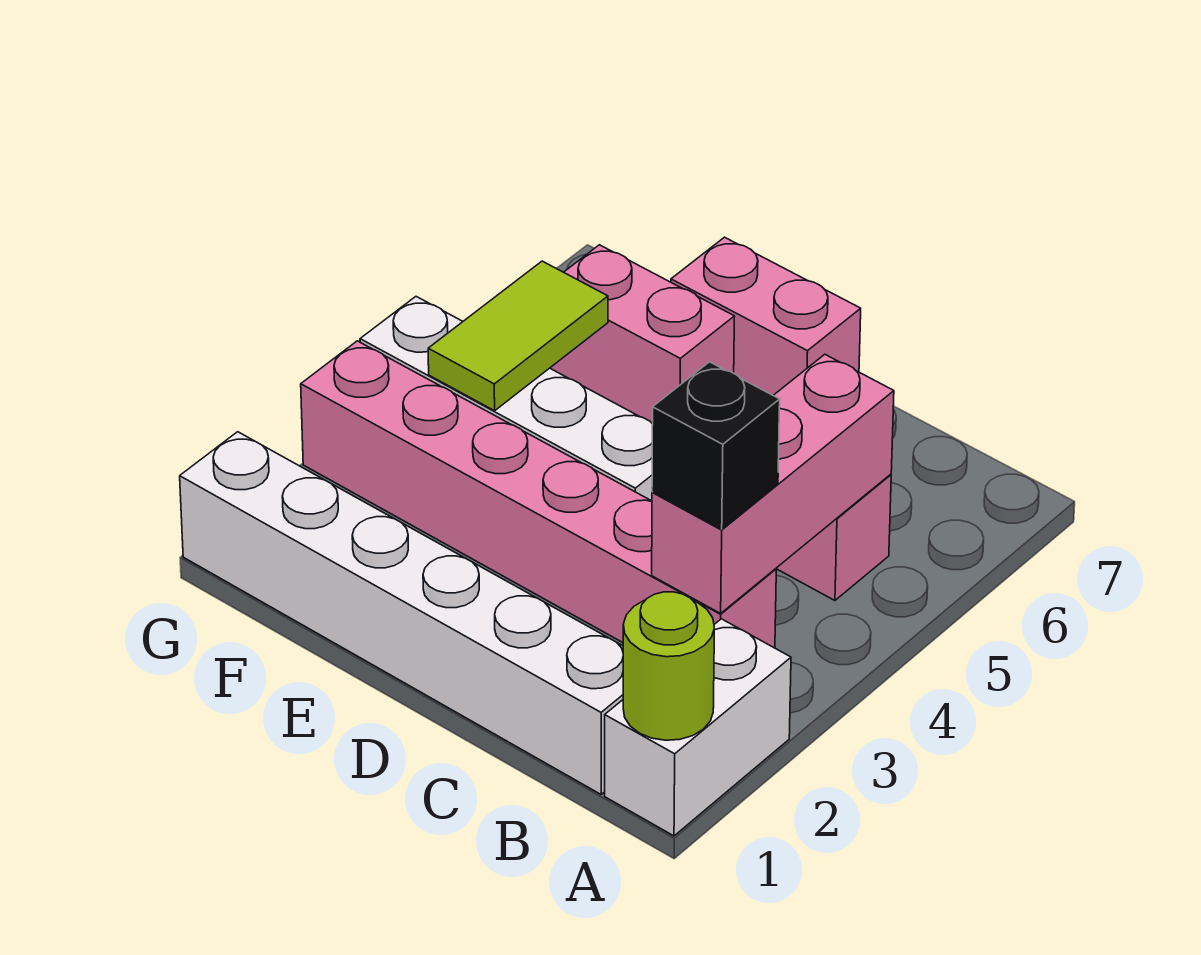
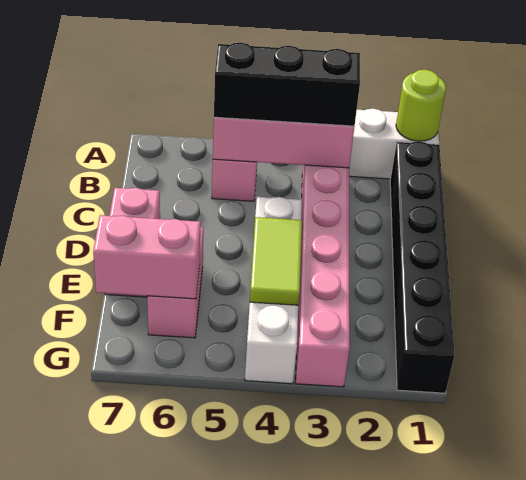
white brick B1:G1 level 1 -> black brick B1:G1 level 1
black brick B3 level 3 -> black brick B3:B5 level 3
lime tile F4:F5 level 2 -> lime tile E4:F4 level 2
none -> pink brick F6:F7 level 2

